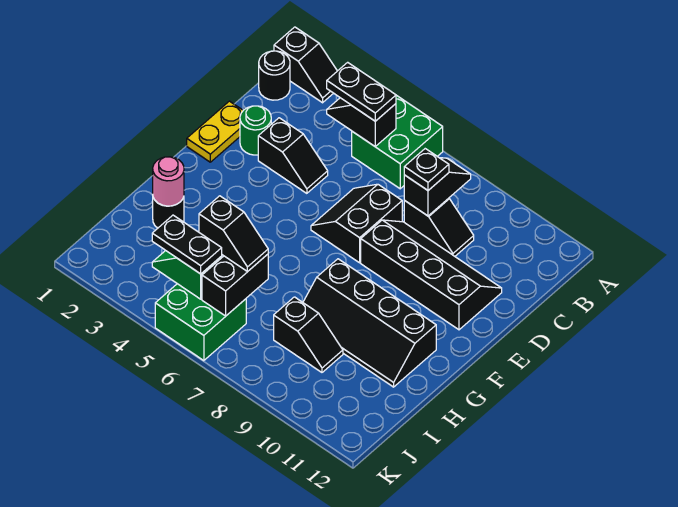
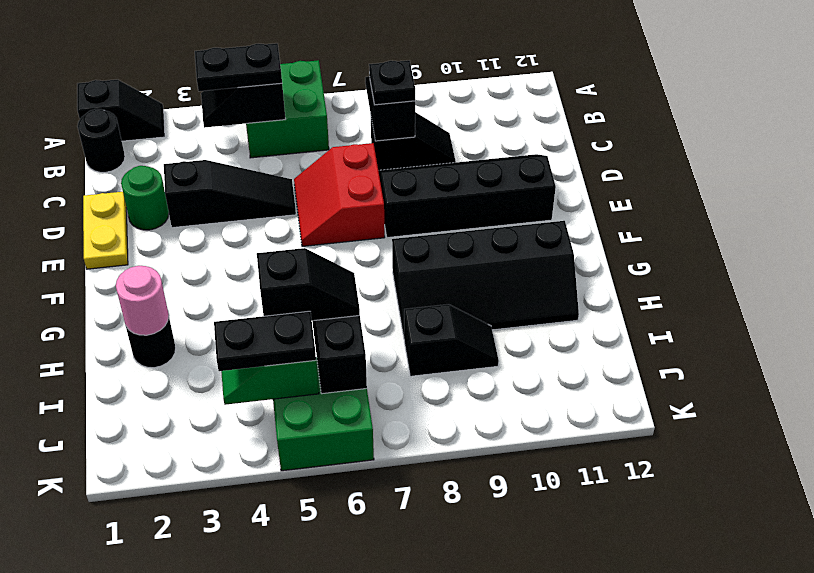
black slope D3:D4 level 1 top 3 -> black slope D3:D5 level 1 top 3
black slope D6:E7 level 1 top 7 -> red slope D6:E7 level 1 top 7

